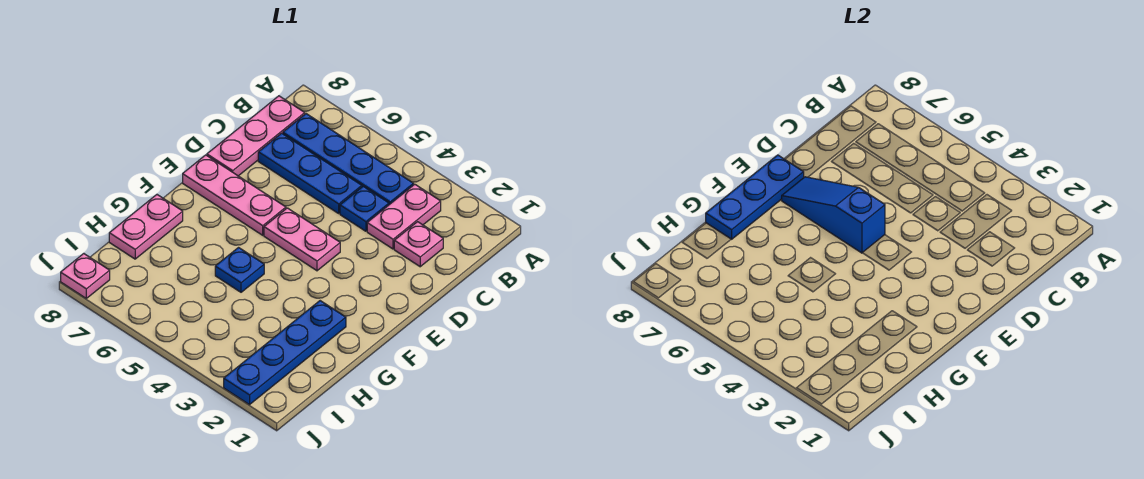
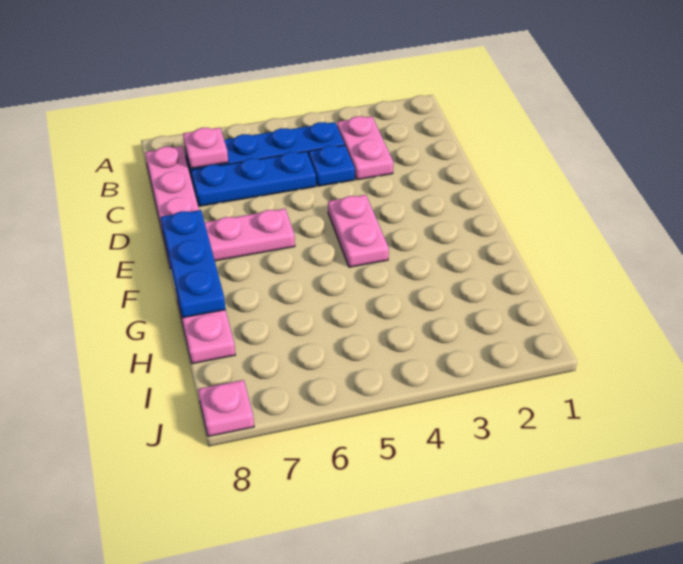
pink plate C2 level 1 -> pink plate B7 level 2
pink plate E4:E5 level 1 -> pink plate E4:F4 level 1
blue slope E5:E7 level 2 top 5 -> none
blue plate G2:J2 level 1 -> none
blue plate G5 level 1 -> none

